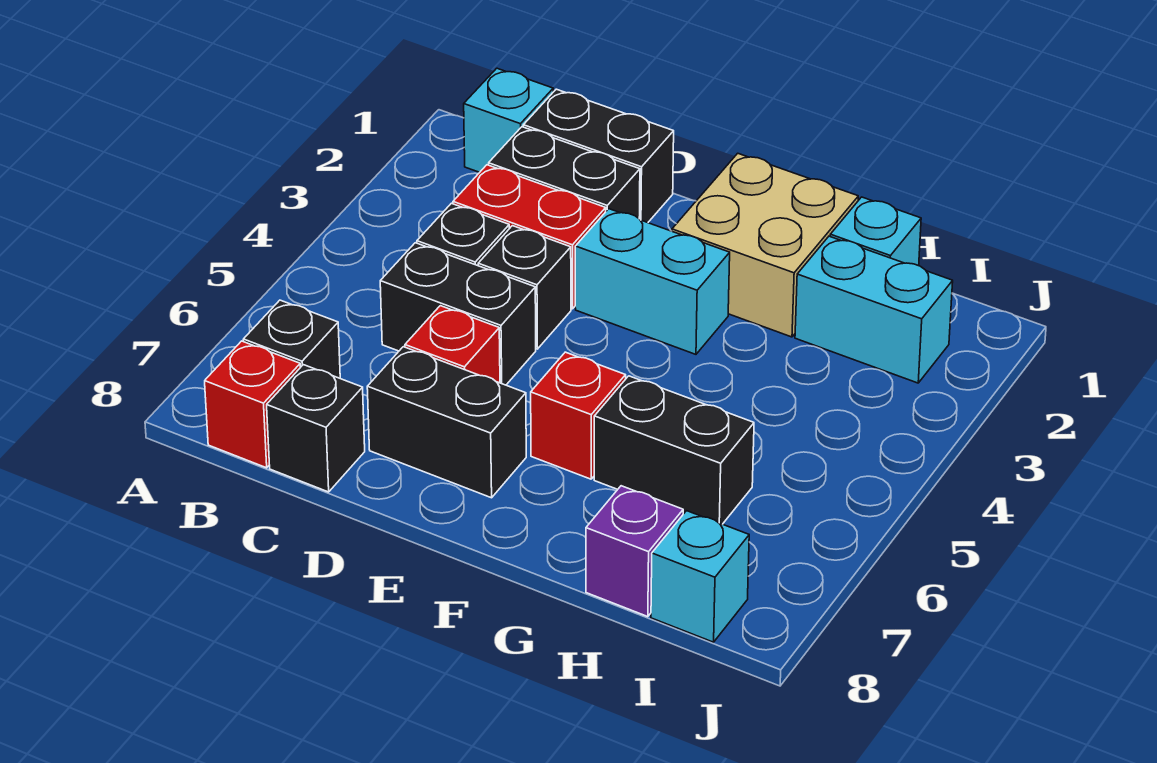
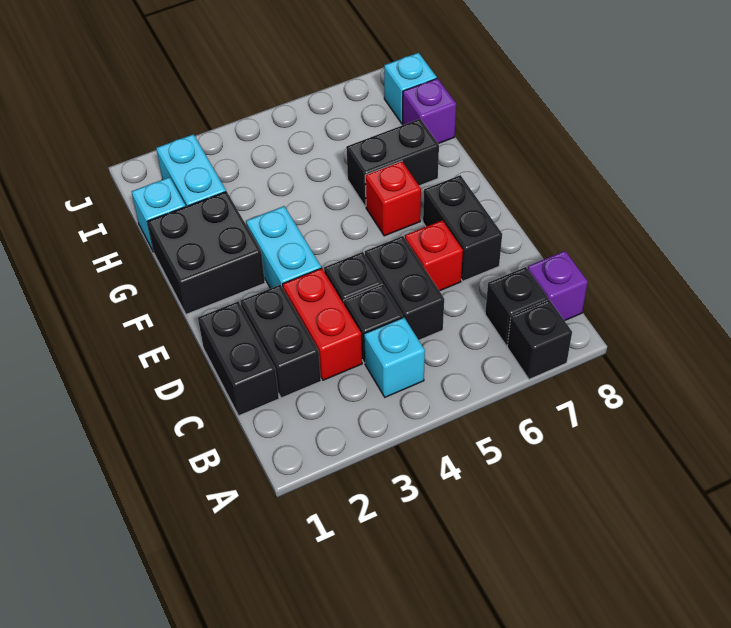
cyan brick B1 level 1 -> cyan brick B4 level 1
red brick B8 level 1 -> purple brick B8 level 1
black brick C8 level 1 -> black brick A7 level 1
tan brick F1:G2 level 1 -> black brick F1:G2 level 1
black brick G6:H6 level 1 -> black brick G6:G7 level 1

